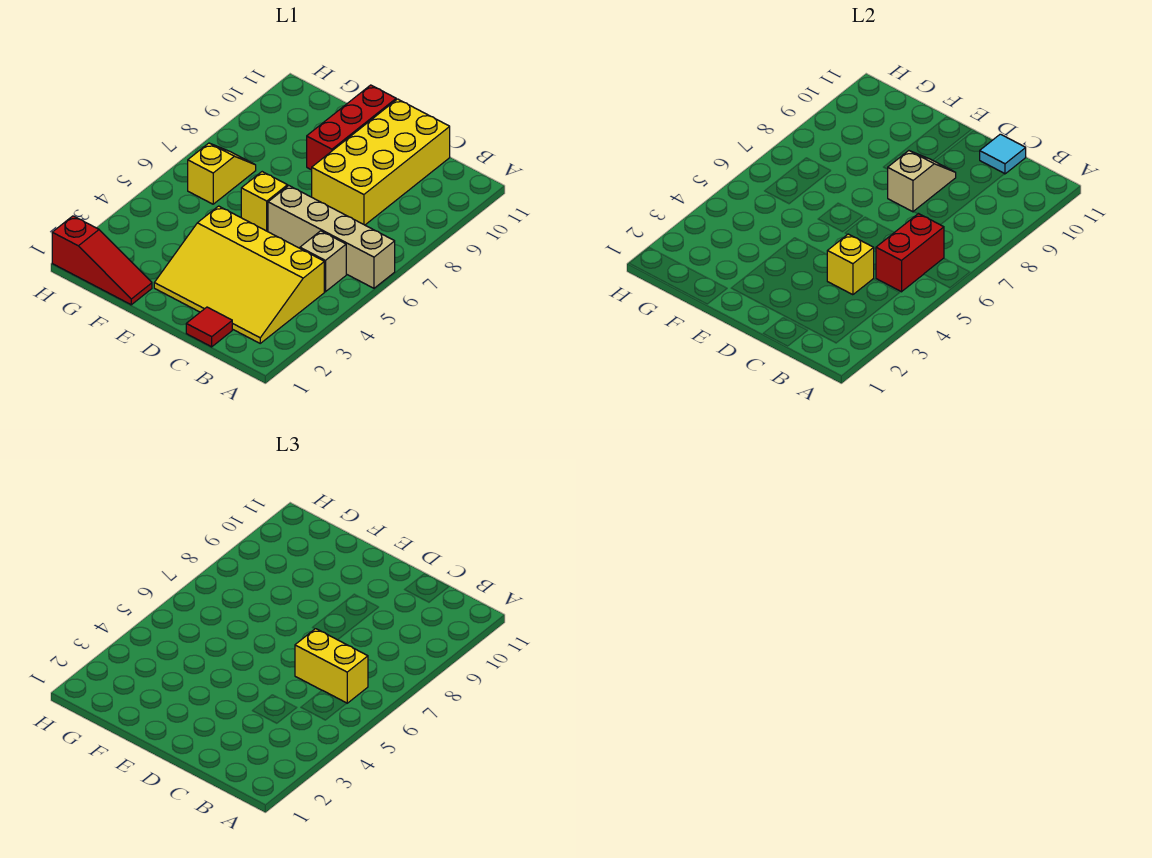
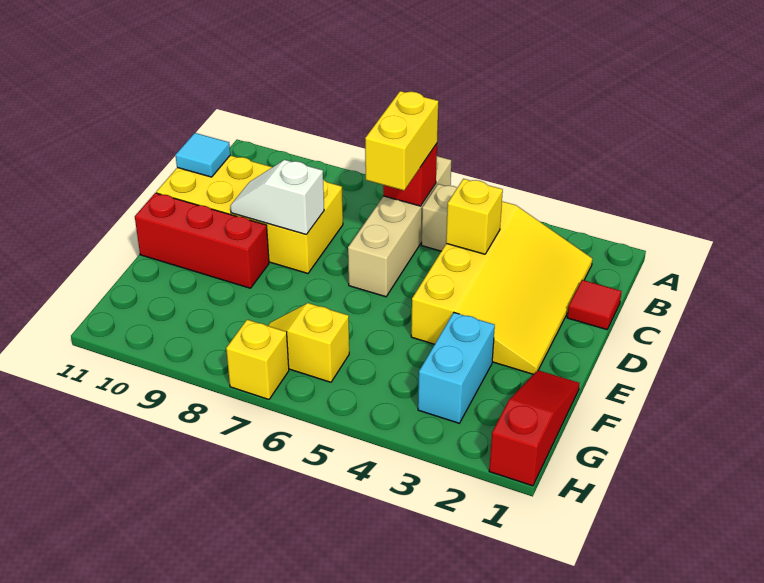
red brick B5:B6 level 2 -> red brick B6 level 2
tan slope D8:D9 level 2 top 8 -> white slope D8:D9 level 2 top 8
yellow brick E6 level 1 -> yellow brick H7 level 1
none -> cyan brick F3:G3 level 1

